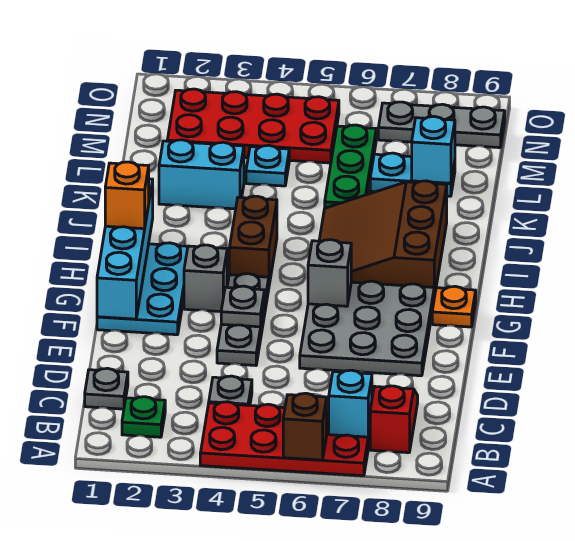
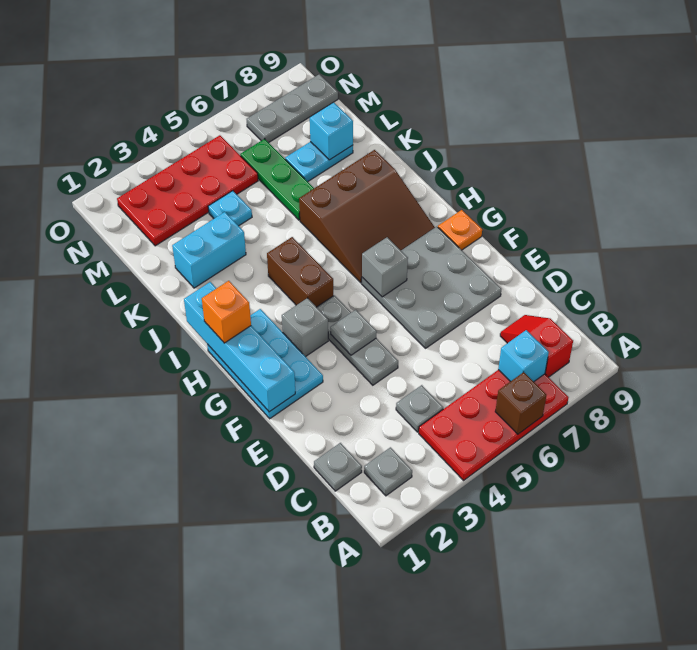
green plate B2 level 1 -> grey plate B2 level 1
brown slope H6:J8 level 1 top 8 -> brown slope H6:J8 level 1 top J

